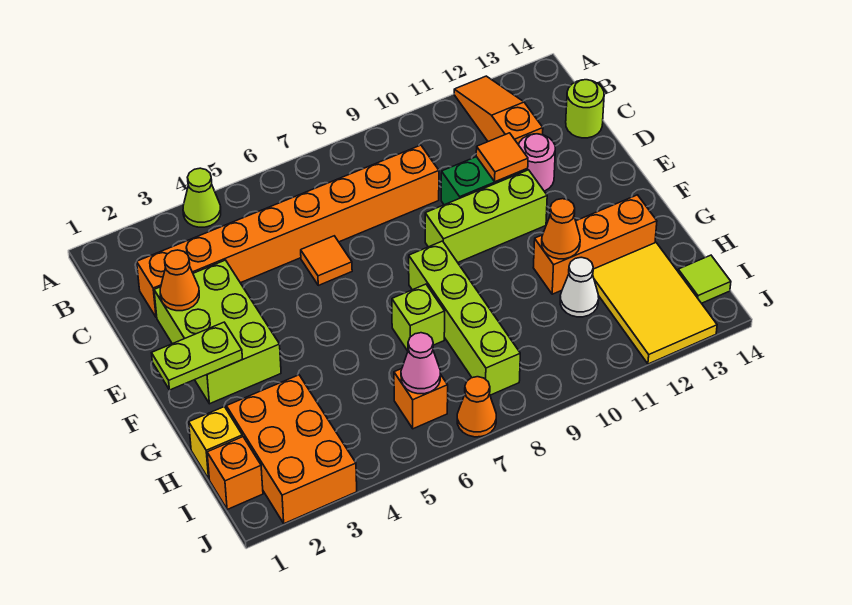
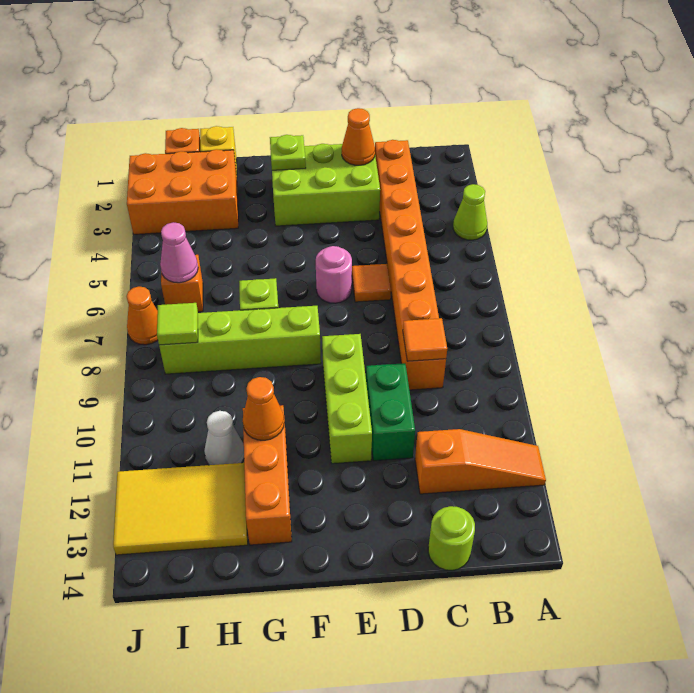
orange tile D11 level 2 -> orange tile C9 level 2
pink round brick D12 level 1 -> pink round brick E6 level 1
lime plate F1:F2 level 2 -> lime plate F2 level 2
lime tile I14 level 1 -> lime tile I8 level 2

